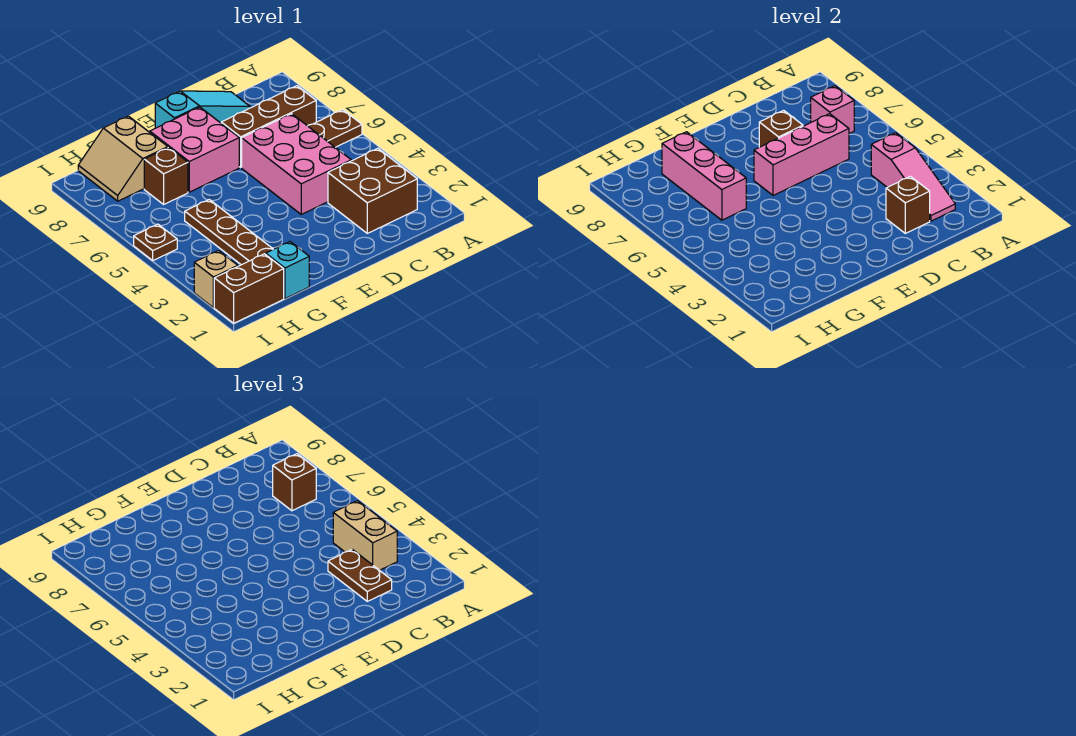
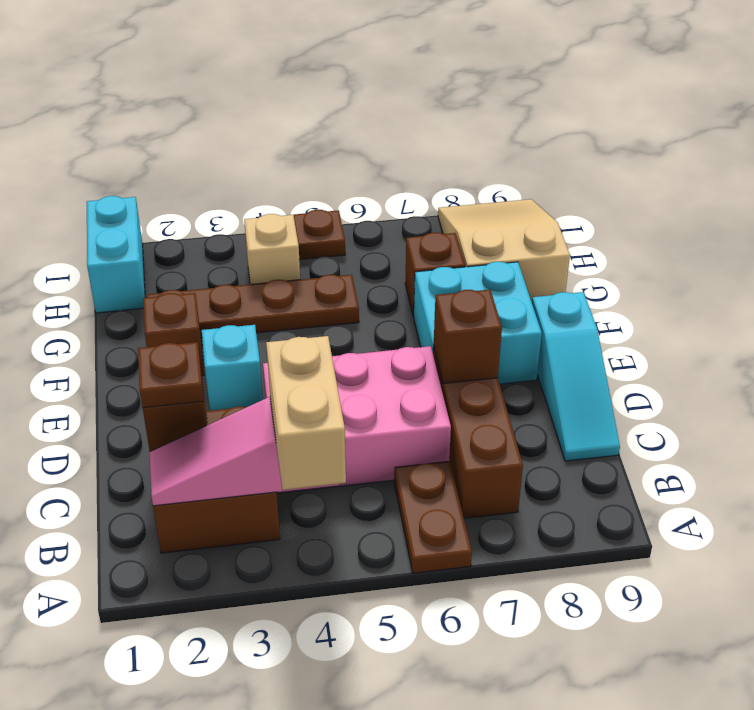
tan brick B3:B4 level 3 -> tan brick A4:B4 level 3
pink brick B7 level 2 -> none
brown brick B7 level 3 -> brown brick F2 level 1
brown plate C2:C3 level 3 -> brown plate C2 level 3
pink brick C6:E6 level 2 -> none
pink brick E7:F8 level 1 -> cyan brick E7:F8 level 1
cyan brick G1 level 1 -> cyan brick E3 level 1
pink brick G6:G8 level 2 -> none
tan slope G8:H9 level 1 top G -> tan slope G8:I9 level 1 top G
brown brick H1:I1 level 1 -> cyan brick H1:I1 level 1
tan brick I2 level 1 -> tan brick H4 level 1

